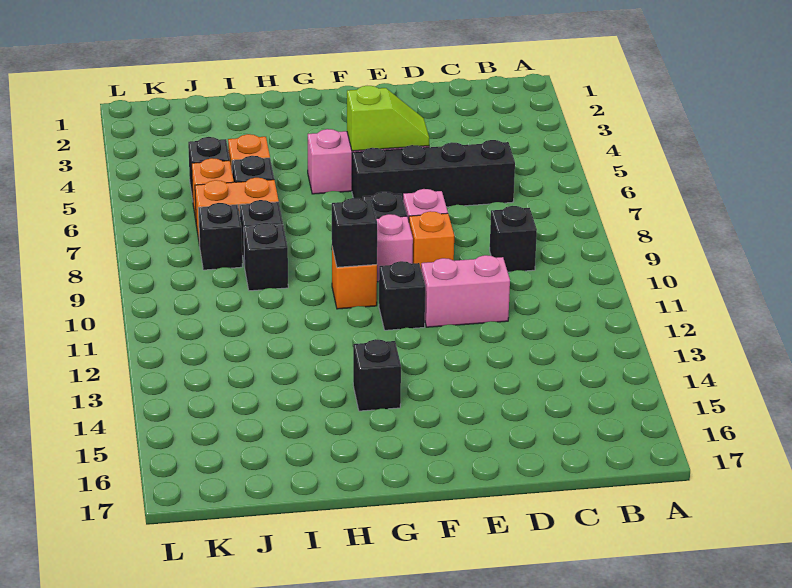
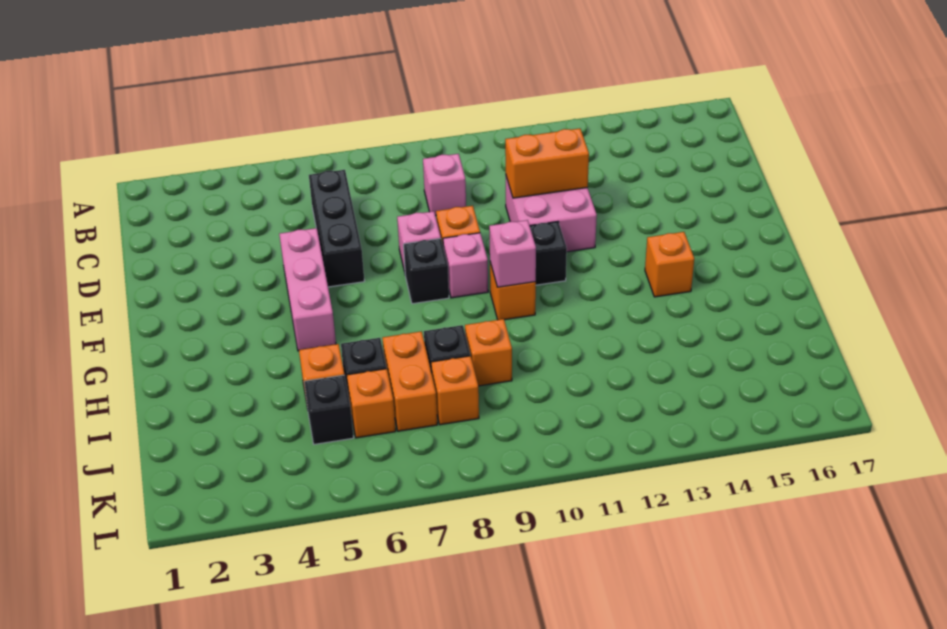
black brick C6:F6 level 1 -> black brick C6:E6 level 1
black brick C9 level 1 -> pink brick C9 level 1
pink brick D11:E11 level 1 -> pink brick D11:E12 level 1
none -> orange brick D11:D12 level 2
lime slope E5:F5 level 2 top F -> none
black brick G10 level 2 -> pink brick G10 level 2
black brick G14 level 1 -> orange brick G14 level 1
black brick I9 level 1 -> orange brick I9 level 1
black brick J8 level 1 -> orange brick J8 level 1

